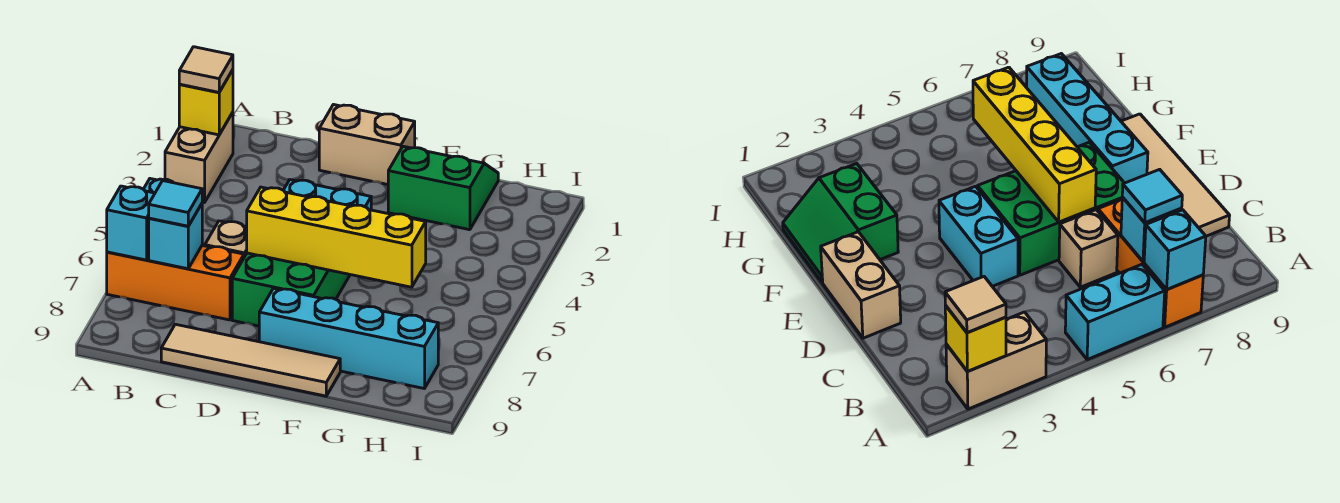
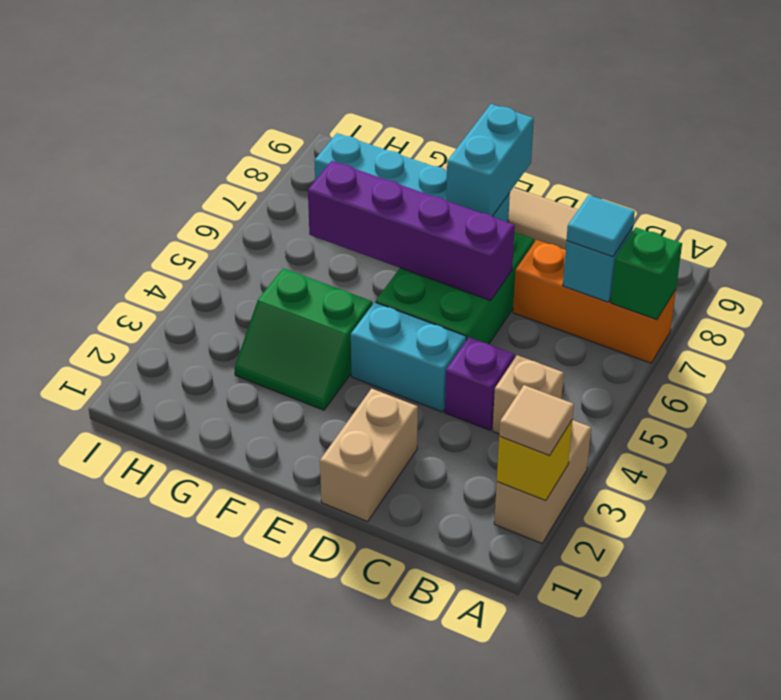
cyan brick A5:A6 level 1 -> cyan brick E8:E9 level 2
cyan brick A7 level 2 -> green brick A7 level 2
none -> purple brick C4 level 1
tan brick C6 level 1 -> tan brick B4 level 1
tan brick D1:E1 level 1 -> tan brick D1:D2 level 1
yellow brick D6:G6 level 2 -> purple brick D6:G6 level 2
green slope F1:G2 level 1 top 2 -> green slope F3:G4 level 1 top 4

